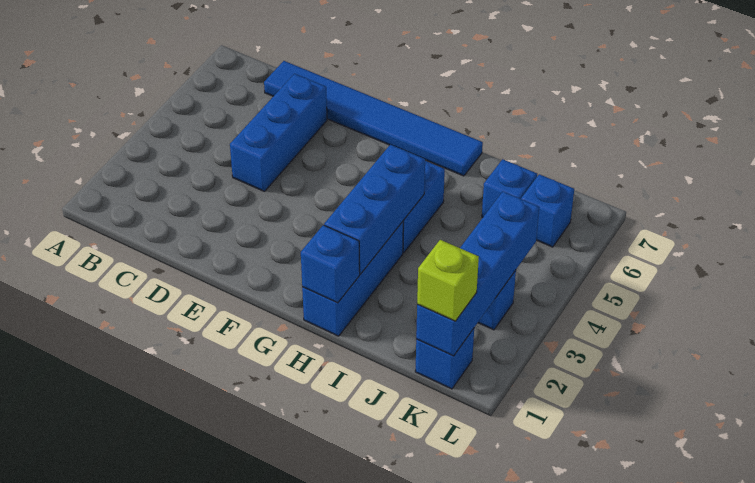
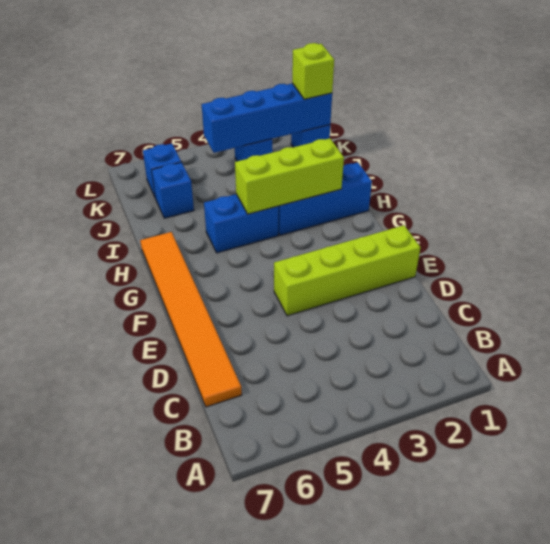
blue tile C7:H7 level 1 -> orange tile C7:H7 level 1
blue brick D4:D6 level 1 -> none
none -> lime brick E1:E4 level 1
blue brick H1 level 2 -> none
blue brick H2:H4 level 2 -> lime brick H2:H4 level 2

